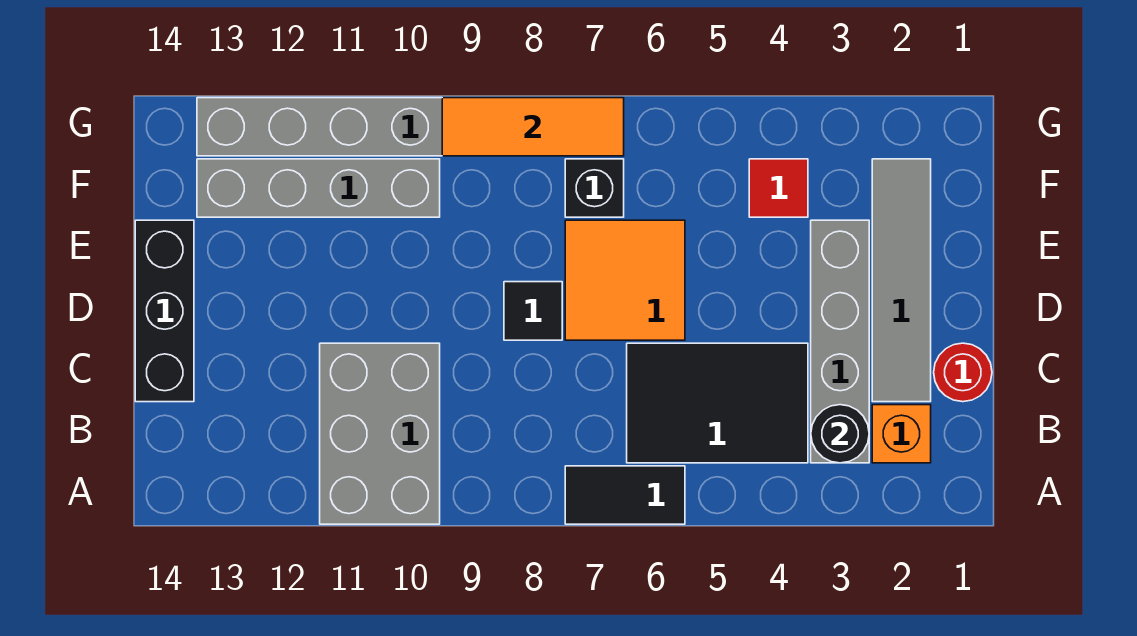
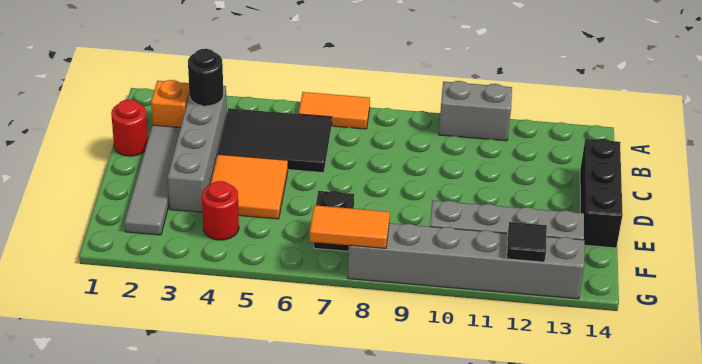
black tile A6:A7 level 1 -> orange tile A6:A7 level 1
grey brick A10:C11 level 1 -> grey brick A10:A11 level 1
orange tile D6:E7 level 1 -> orange tile D4:E5 level 1
black tile D8 level 1 -> black tile G12 level 2
red tile F4 level 1 -> red round brick F4 level 1
orange tile G7:G9 level 2 -> orange tile G7:G8 level 2

